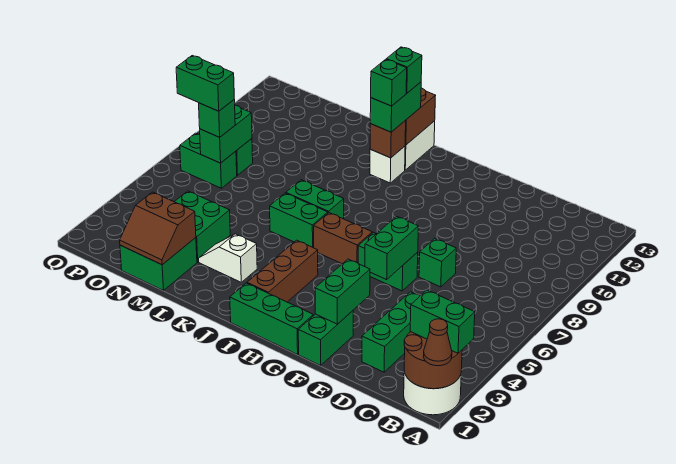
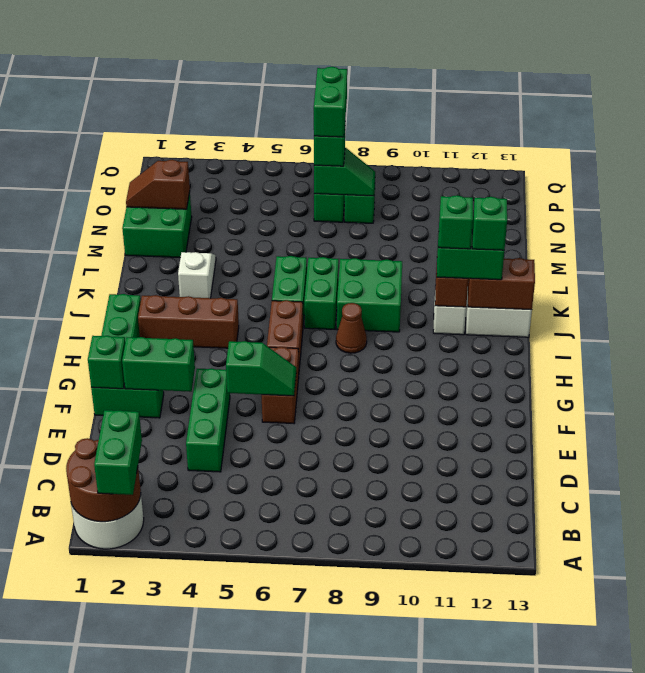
brown cone A1 level 3 -> brown cone I8 level 1
green brick D2:D4 level 1 -> green brick D4:F4 level 1
green brick E7 level 1 -> green brick F1 level 2
green brick F5:F6 level 2 -> green slope F5:F6 level 2 top 5
green brick F6:G6 level 1 -> brown brick F6:G6 level 1
brown slope M1:N2 level 2 top 2 -> brown slope N1:N2 level 2 top 2
green brick M3:N4 level 1 -> green brick J8:K9 level 1
green brick O7:O8 level 2 -> green slope O7:O8 level 2 top 7

